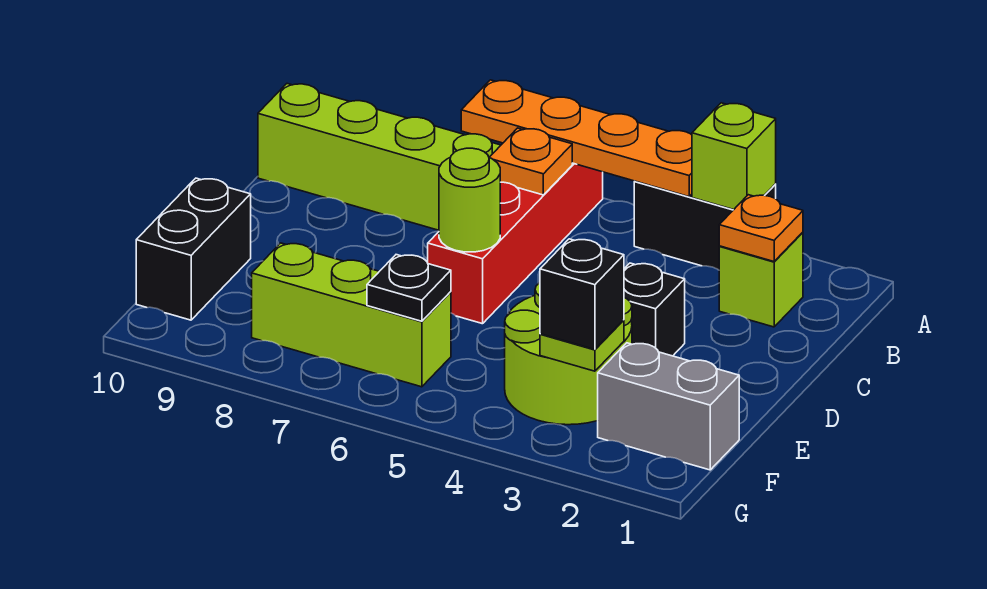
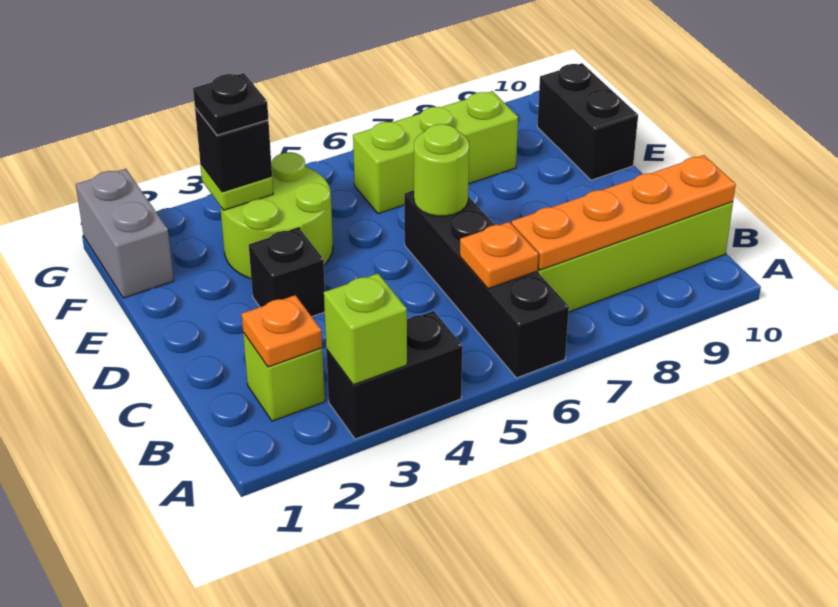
orange plate A4:A7 level 2 -> orange plate B7:B10 level 2
red brick A6:D6 level 1 -> black brick A6:D6 level 1
grey brick F1:F2 level 1 -> grey brick F1:G1 level 1
black plate F6 level 2 -> black plate F3 level 4

